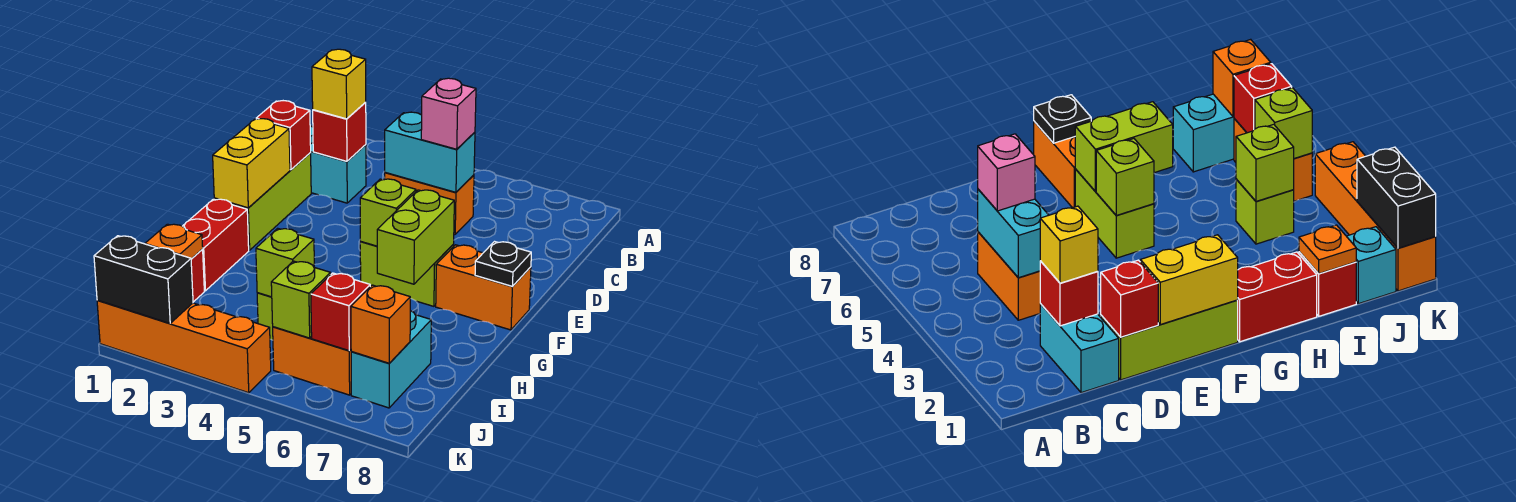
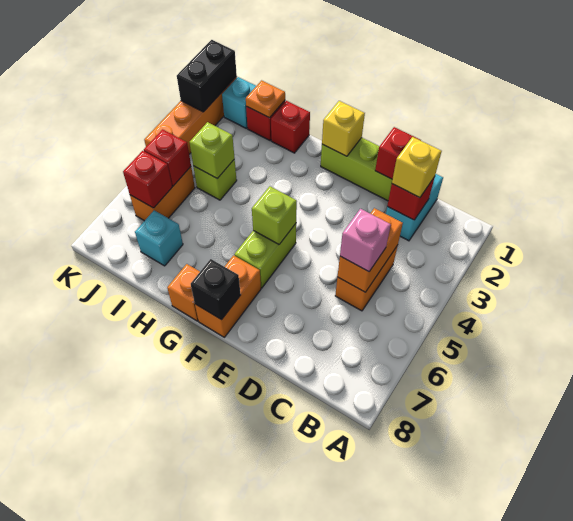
cyan brick C4:C5 level 2 -> orange brick C4:C5 level 2
yellow brick E1:F1 level 2 -> yellow brick F1 level 2
lime brick F6:G6 level 2 -> none
black plate F8 level 2 -> black brick F8 level 2
red brick G1:H1 level 1 -> red brick H1 level 1
cyan brick I7:J7 level 1 -> cyan brick I7 level 1
lime brick J5 level 2 -> red brick J5 level 2
orange brick J7 level 2 -> orange brick G8 level 1

